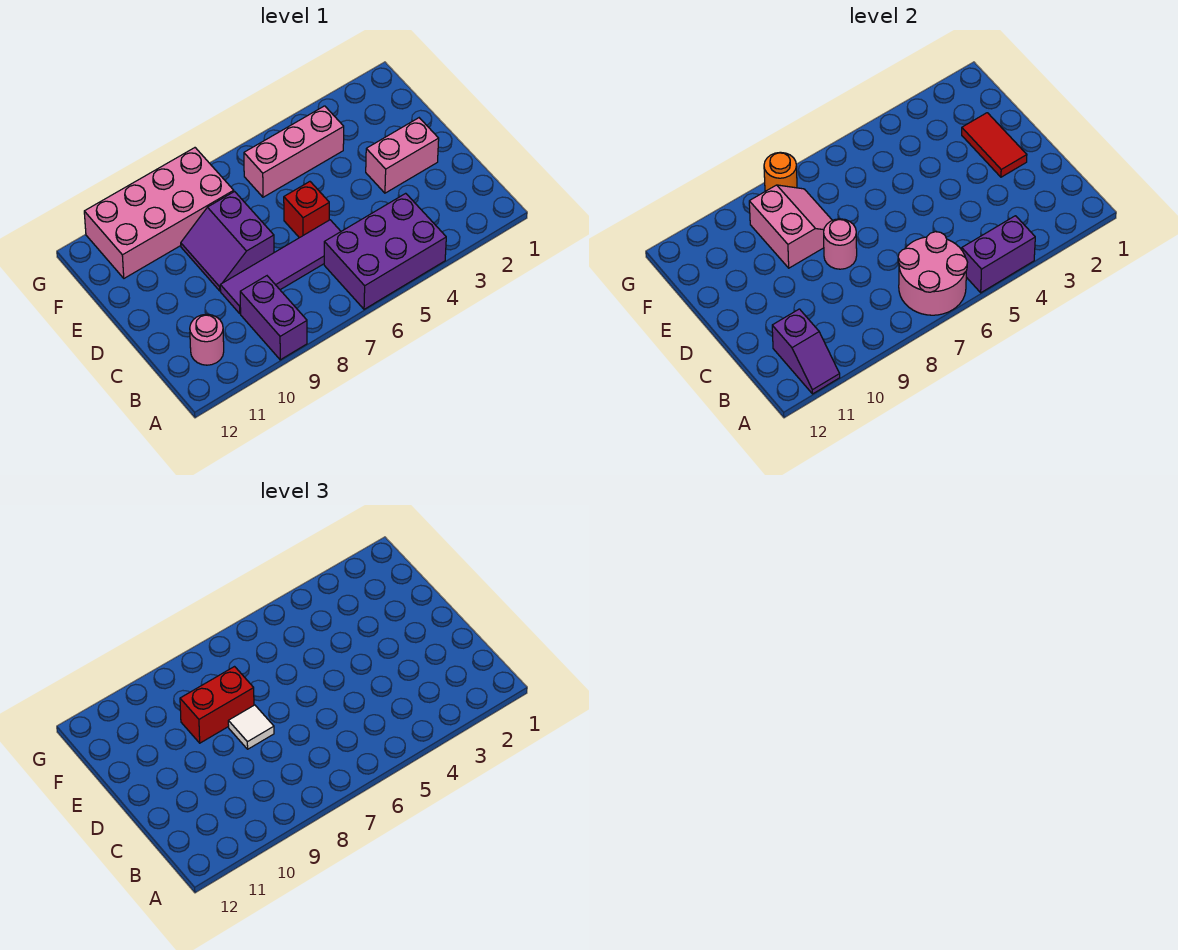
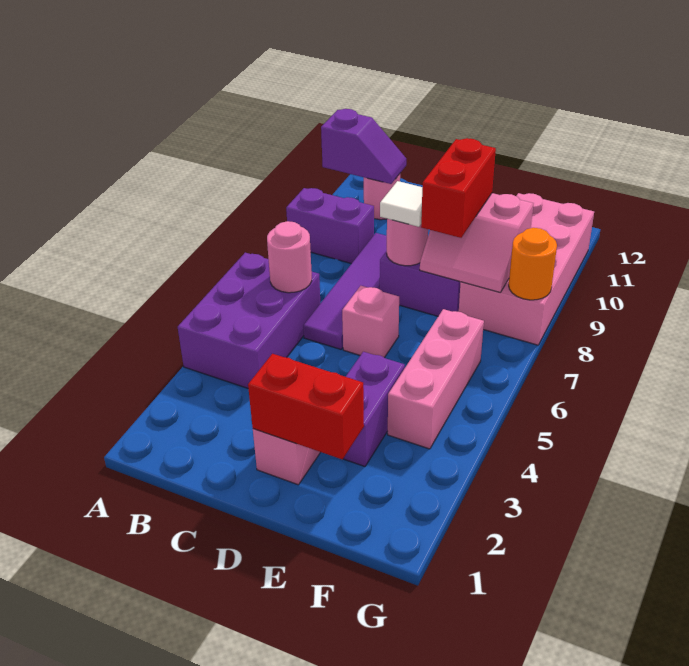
purple brick A4:A5 level 2 -> purple brick E3:E4 level 1
pink round brick A6:B7 level 2 -> pink round brick B6 level 2
purple slope A11:B11 level 2 top B -> purple slope A11:B11 level 2 top A
red tile D2:E2 level 2 -> red brick D2:E2 level 2
red brick D6 level 1 -> pink brick D6 level 1

